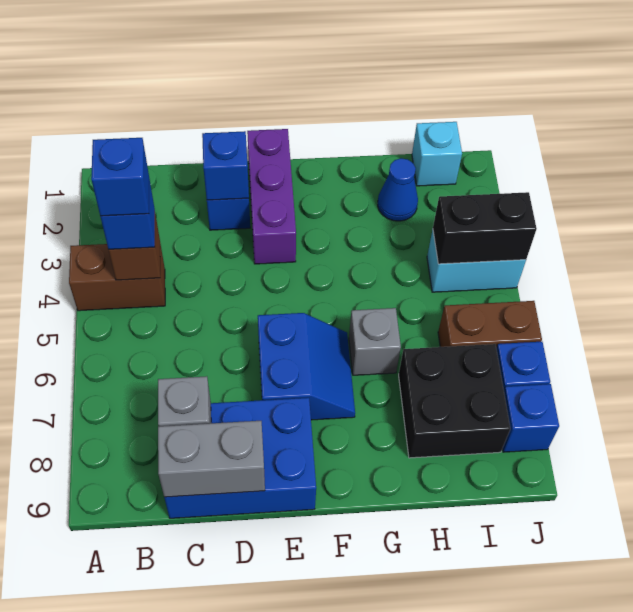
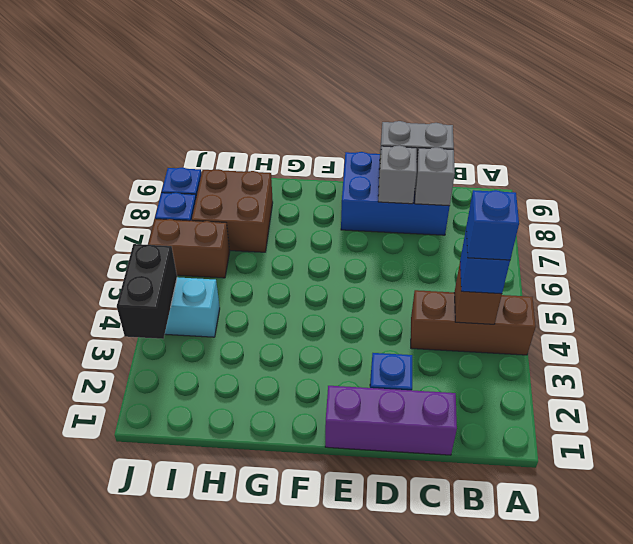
brown brick A4:B4 level 1 -> brown brick A4:C4 level 1
blue brick D2 level 2 -> none
purple brick E1:E3 level 1 -> purple brick C1:E1 level 1
blue slope E6:F7 level 1 top E -> none
grey brick G6 level 1 -> grey brick D8 level 2
blue cone H2 level 1 -> none
black brick H7:I8 level 1 -> brown brick H7:I8 level 1
cyan brick I1 level 1 -> none
black brick I4:J4 level 2 -> black brick J3:J4 level 2

